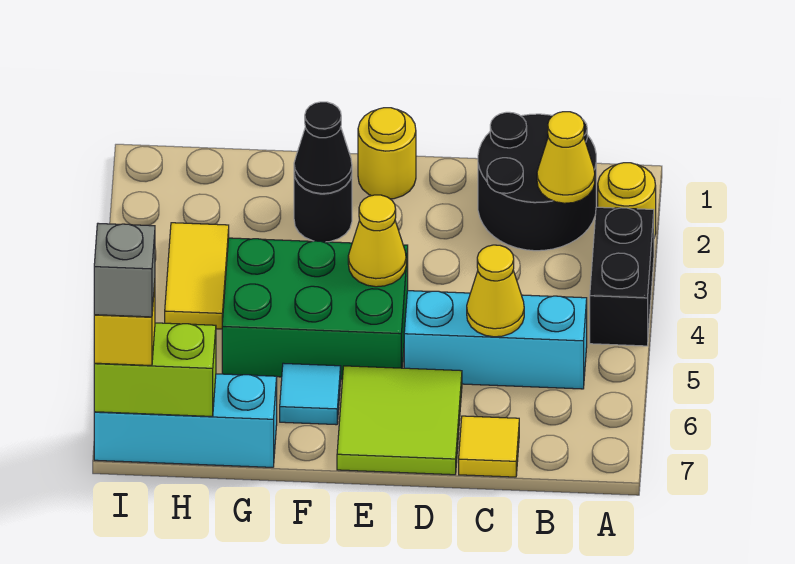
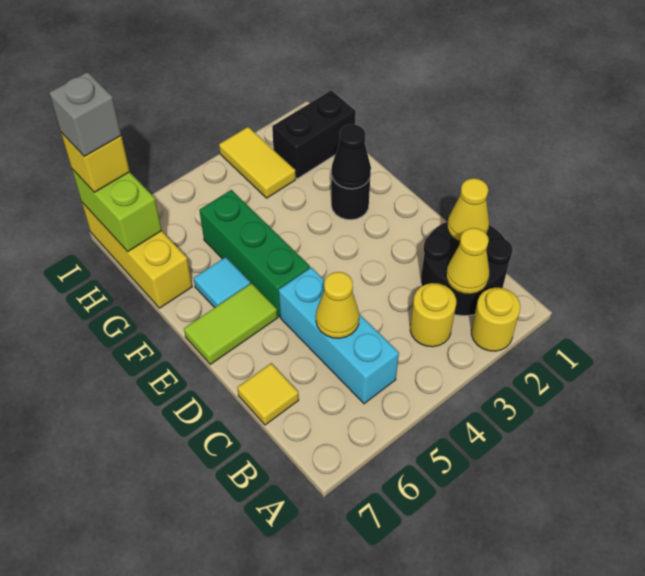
black brick A3:A4 level 1 -> black brick H1:H2 level 1
lime tile D6:E7 level 1 -> lime tile E6:E7 level 1
yellow round brick E1 level 1 -> yellow round brick B3 level 1
green brick E4:G5 level 1 -> green brick E5:G5 level 1
yellow cone E4 level 2 -> yellow cone C1 level 2
cyan brick G7:I7 level 1 -> yellow brick G7:I7 level 1
yellow tile H3:H4 level 1 -> yellow tile H3:I3 level 1

